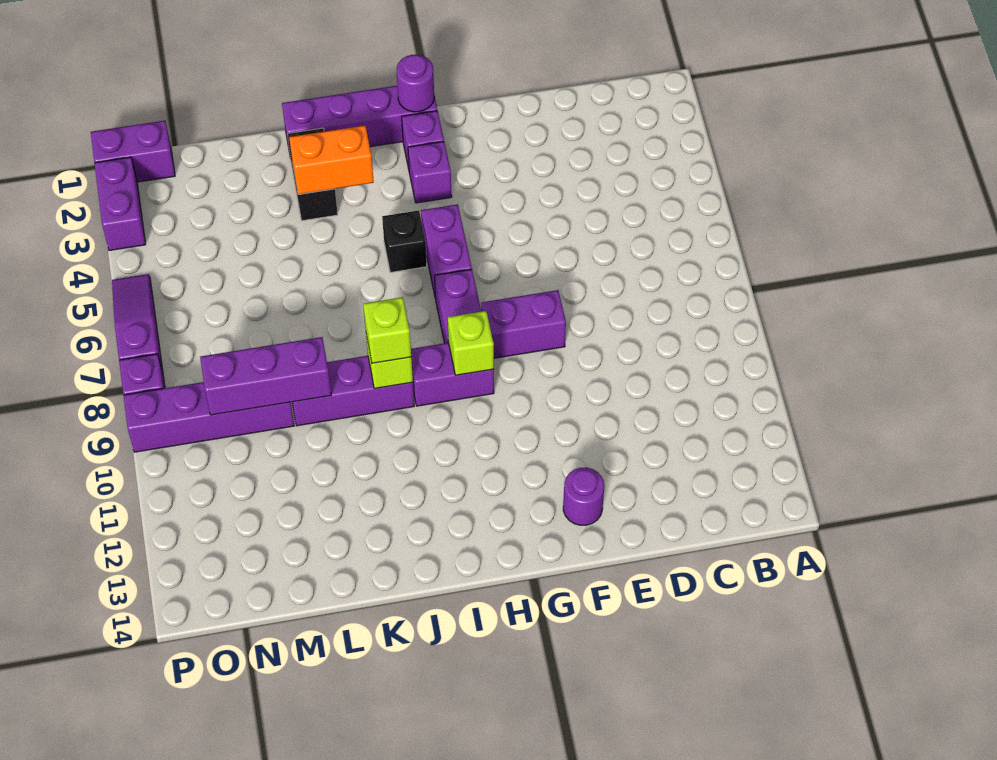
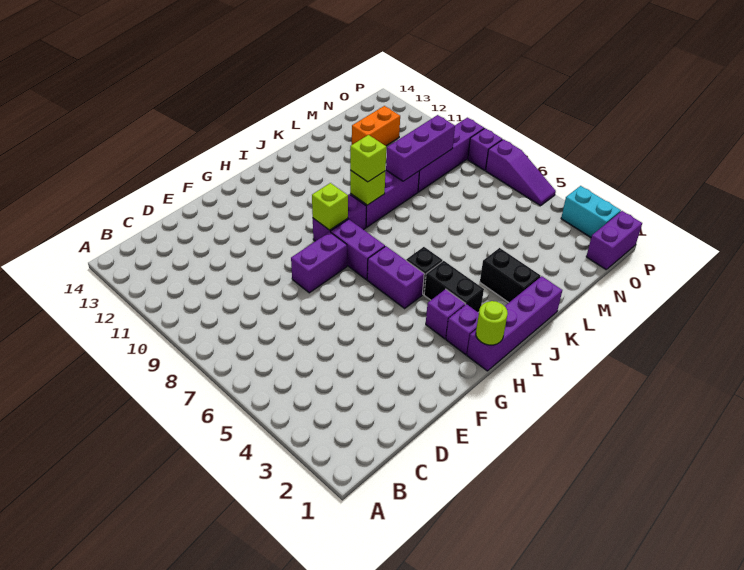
purple round brick F13 level 1 -> none
purple round brick H1 level 2 -> lime round brick H1 level 2
none -> black brick I3:I4 level 1
orange brick J3:K3 level 2 -> orange brick M12:N12 level 1
purple brick P2:P3 level 1 -> cyan brick P2:P3 level 1

